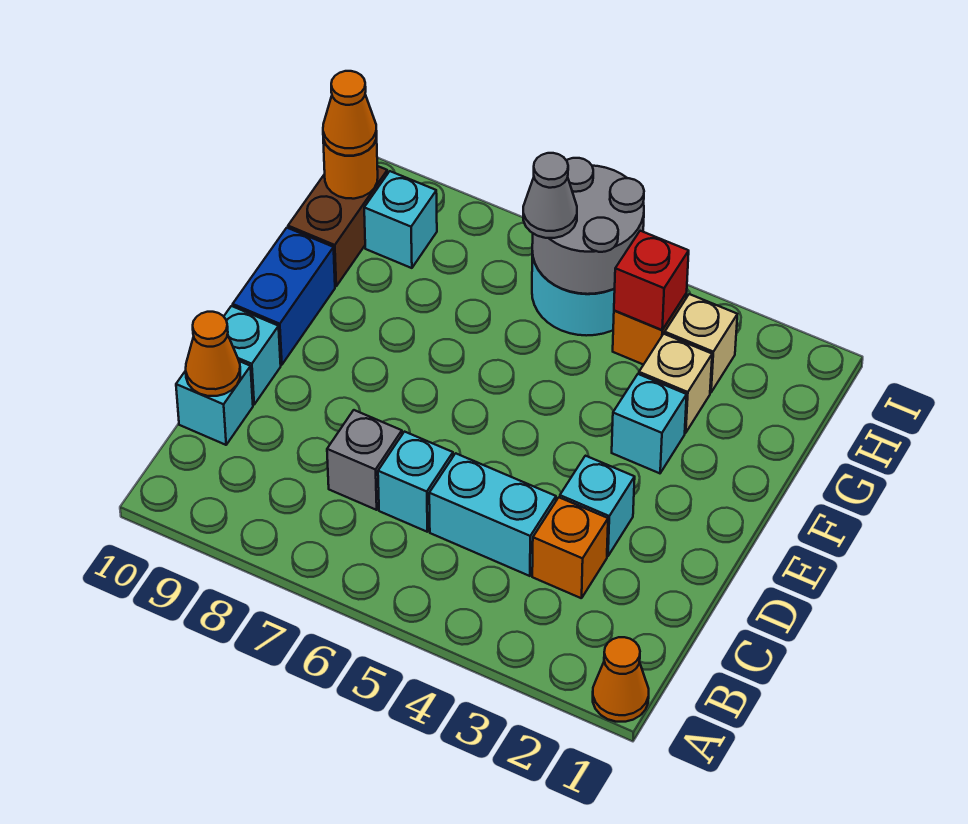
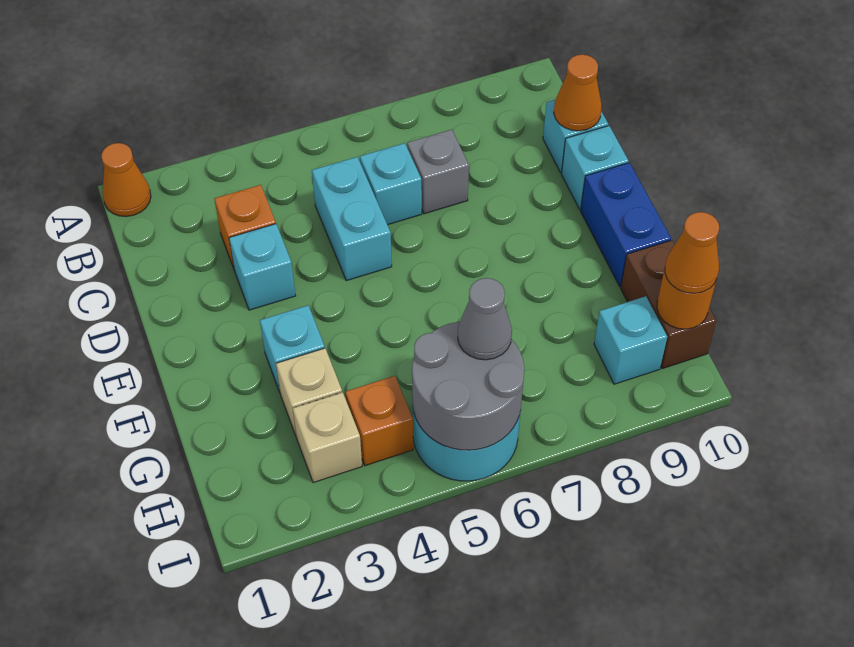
cyan brick C4:C5 level 1 -> cyan brick C5:D5 level 1
red brick H4 level 2 -> none

